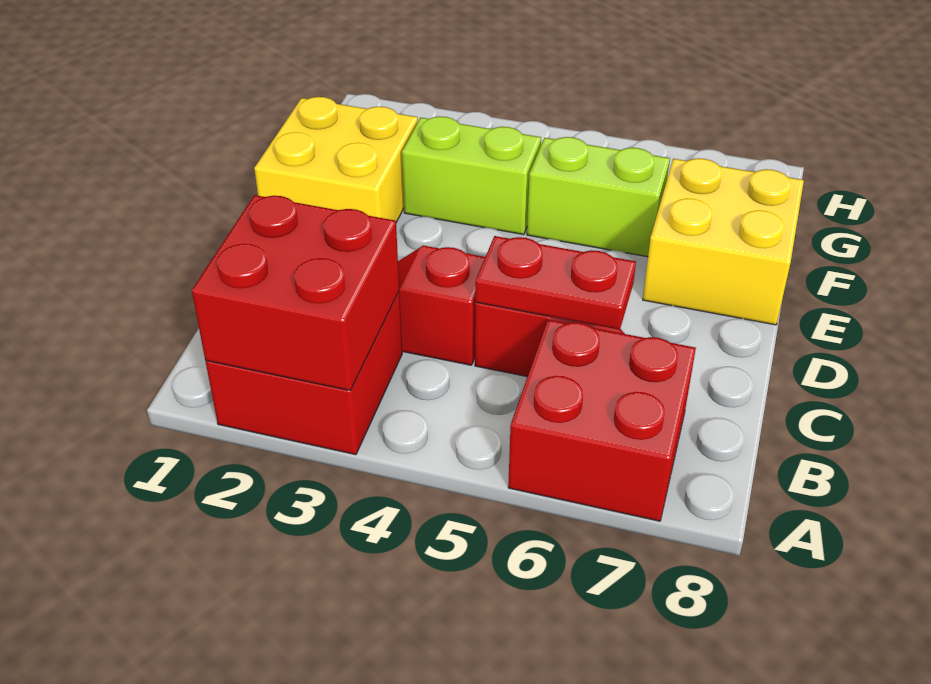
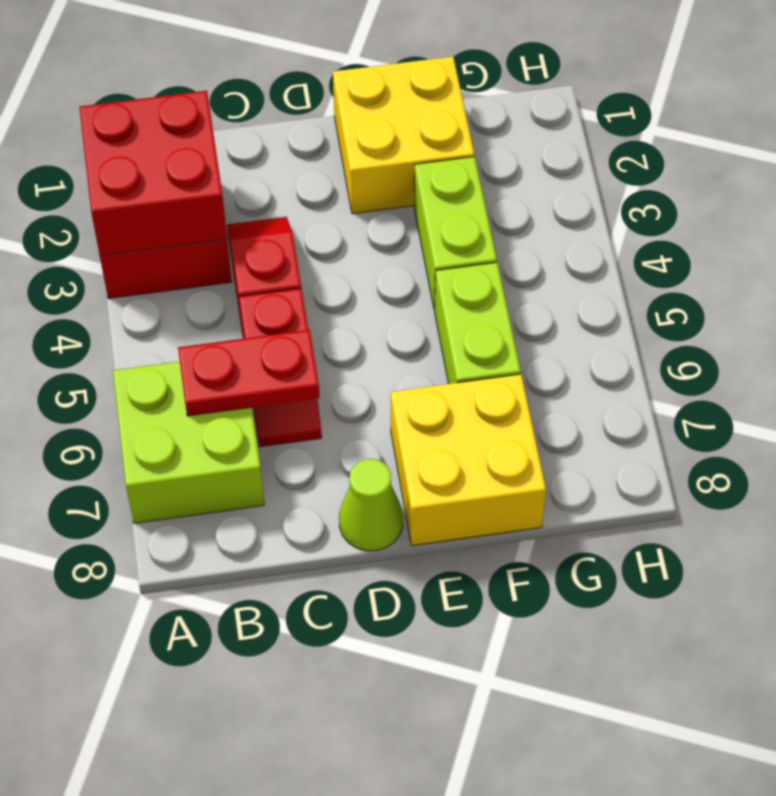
red brick A6:B7 level 1 -> lime brick A6:B7 level 1
red plate C5:C6 level 2 -> red plate B6:C6 level 2
none -> lime cone D8 level 1

